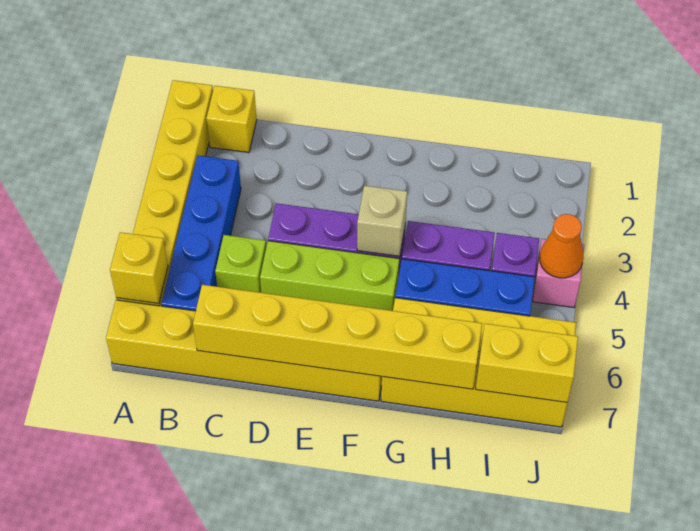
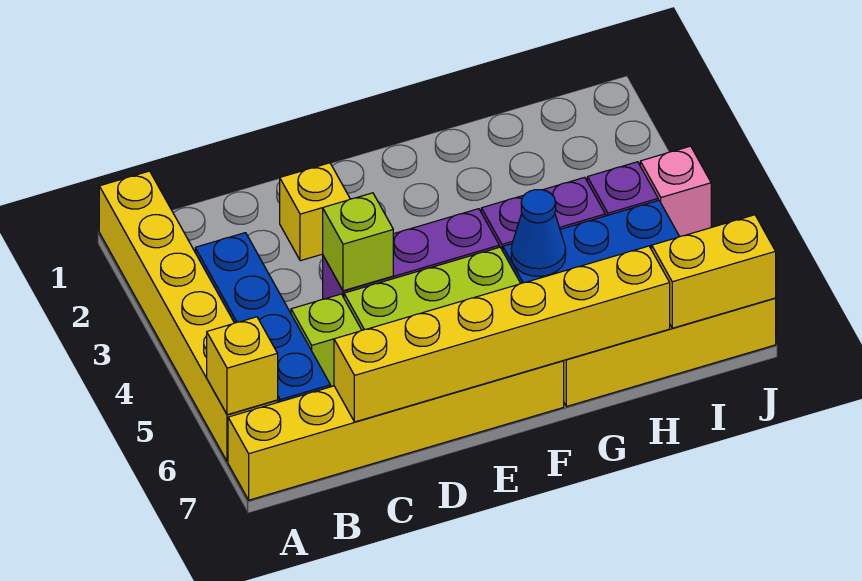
yellow brick B1 level 1 -> yellow brick D2 level 1
none -> lime brick D4 level 2
tan brick F4 level 2 -> none
none -> blue cone G5 level 2
orange cone J4 level 2 -> none

